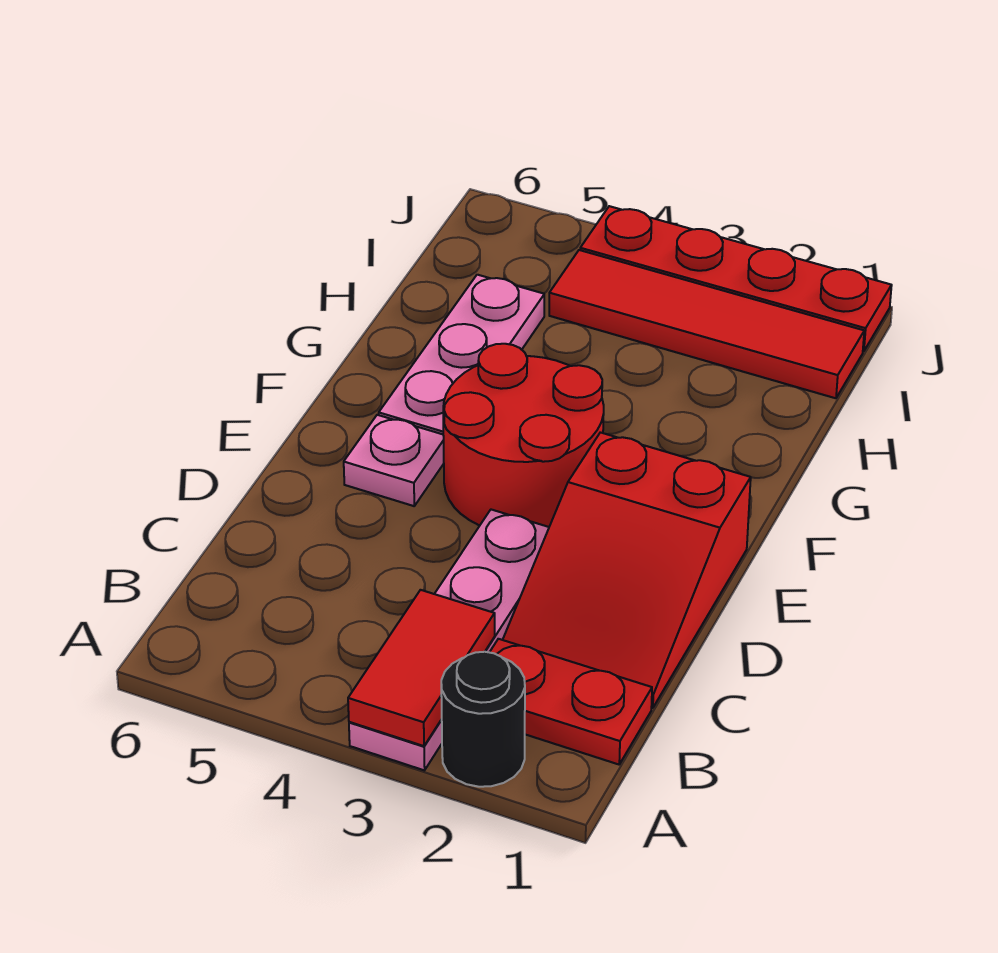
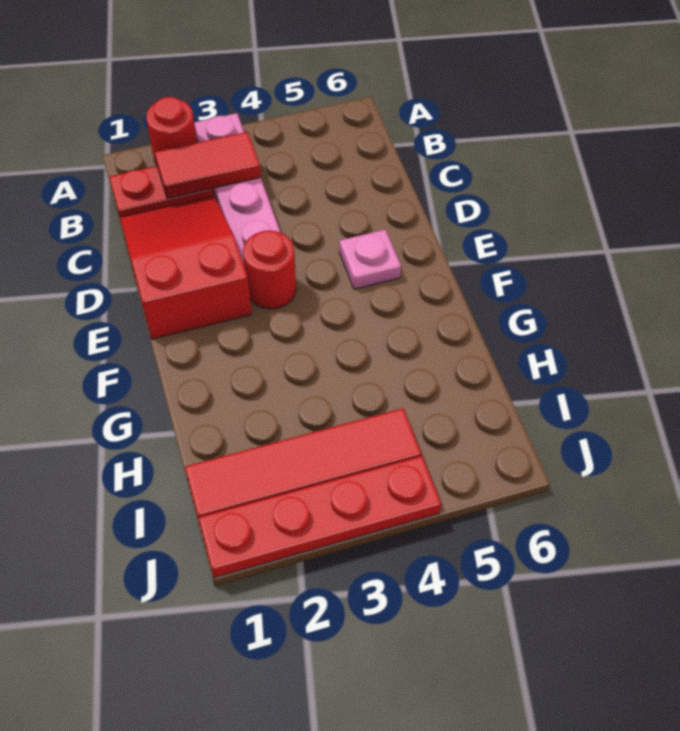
black round brick A2 level 1 -> red round brick A2 level 1
red tile A3:B3 level 2 -> red tile B2:B3 level 2
red round brick E3:F4 level 1 -> red round brick E3 level 1
pink plate F5:H5 level 1 -> none

